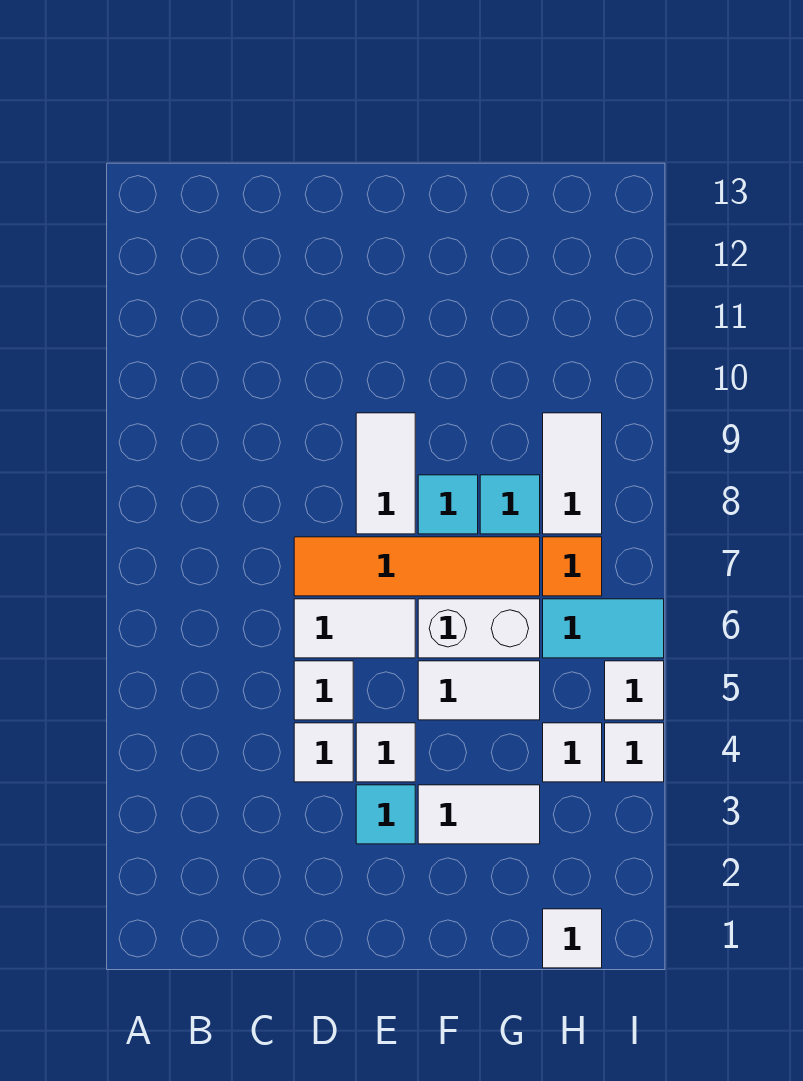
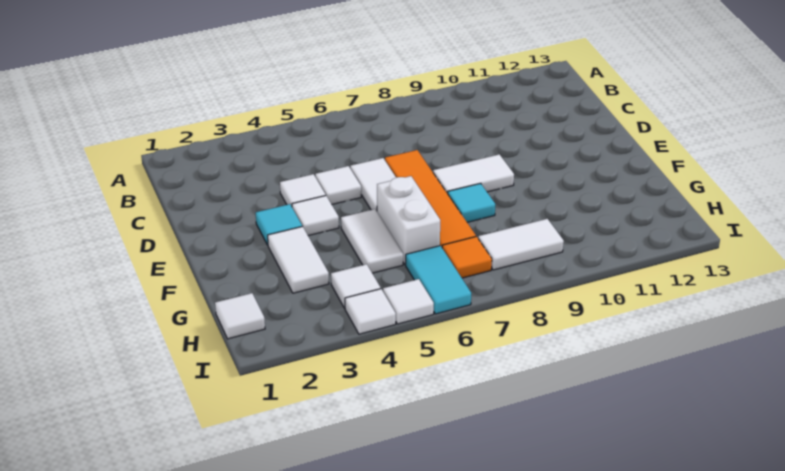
cyan tile G8 level 1 -> none

